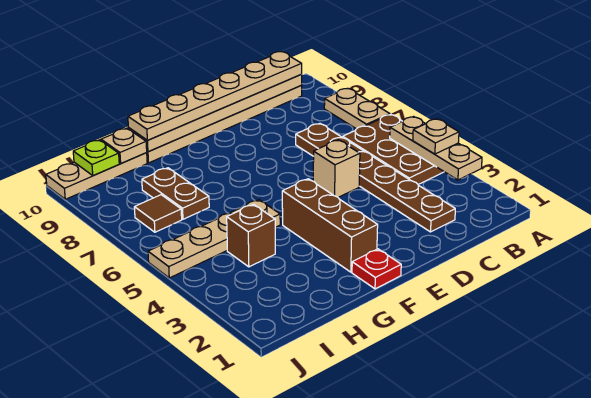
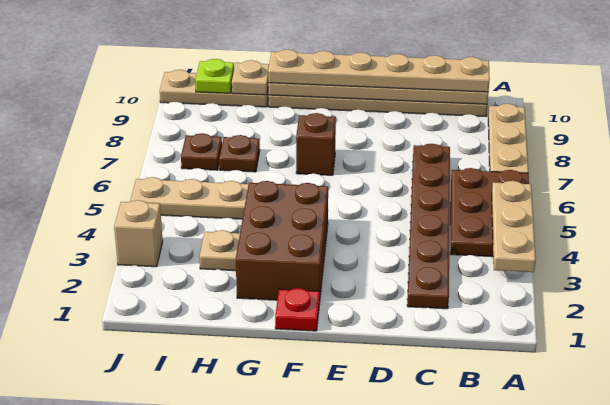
tan plate A4 level 3 -> tan plate H3 level 1
tan plate A7:A8 level 1 -> tan plate A7:A9 level 1
tan brick D5 level 1 -> tan brick J3 level 1
brown brick F2:F4 level 1 -> brown brick F2:G4 level 1
brown brick H4 level 1 -> brown brick F7 level 1
brown plate H7:H8 level 1 -> brown plate H7 level 1
brown tile I7 level 1 -> brown plate I7 level 1

